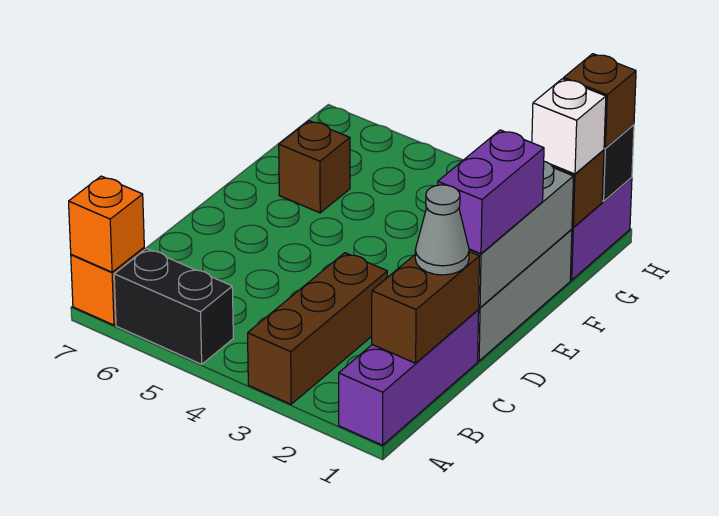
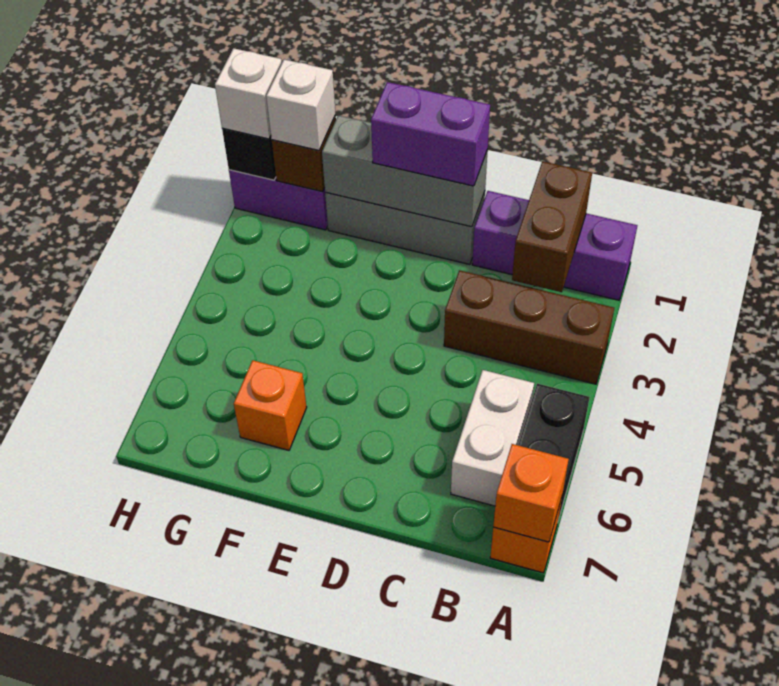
brown brick B1:C1 level 2 -> brown brick B1:B2 level 2
none -> white brick B5:B6 level 1
grey cone C1 level 3 -> none
brown brick F6 level 1 -> orange brick F6 level 1
brown brick H1 level 3 -> white brick H1 level 3

